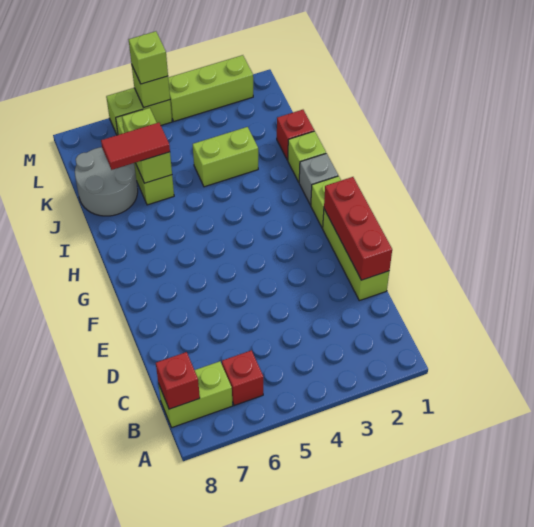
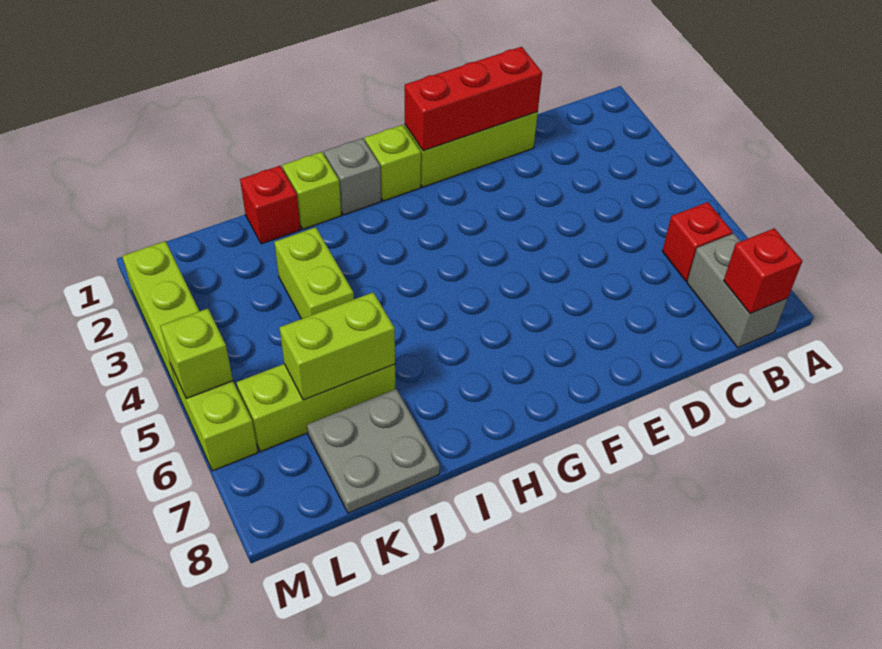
lime brick B7:B8 level 1 -> grey brick B7:B8 level 1
red tile J6:J7 level 3 -> none
grey round brick J7:K8 level 1 -> grey plate J7:K8 level 1
lime brick M5 level 3 -> none

